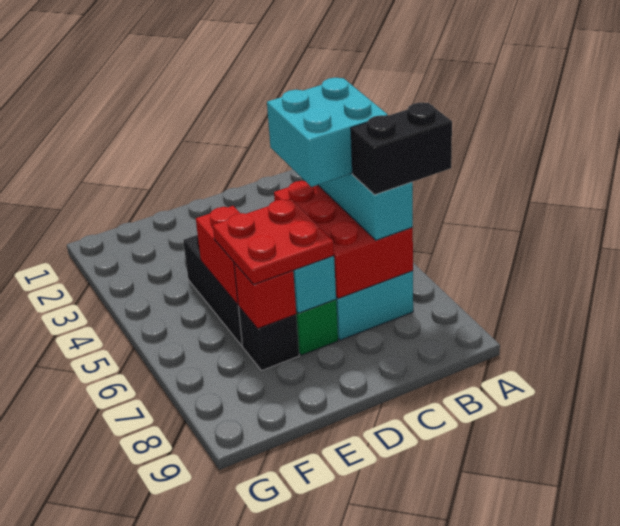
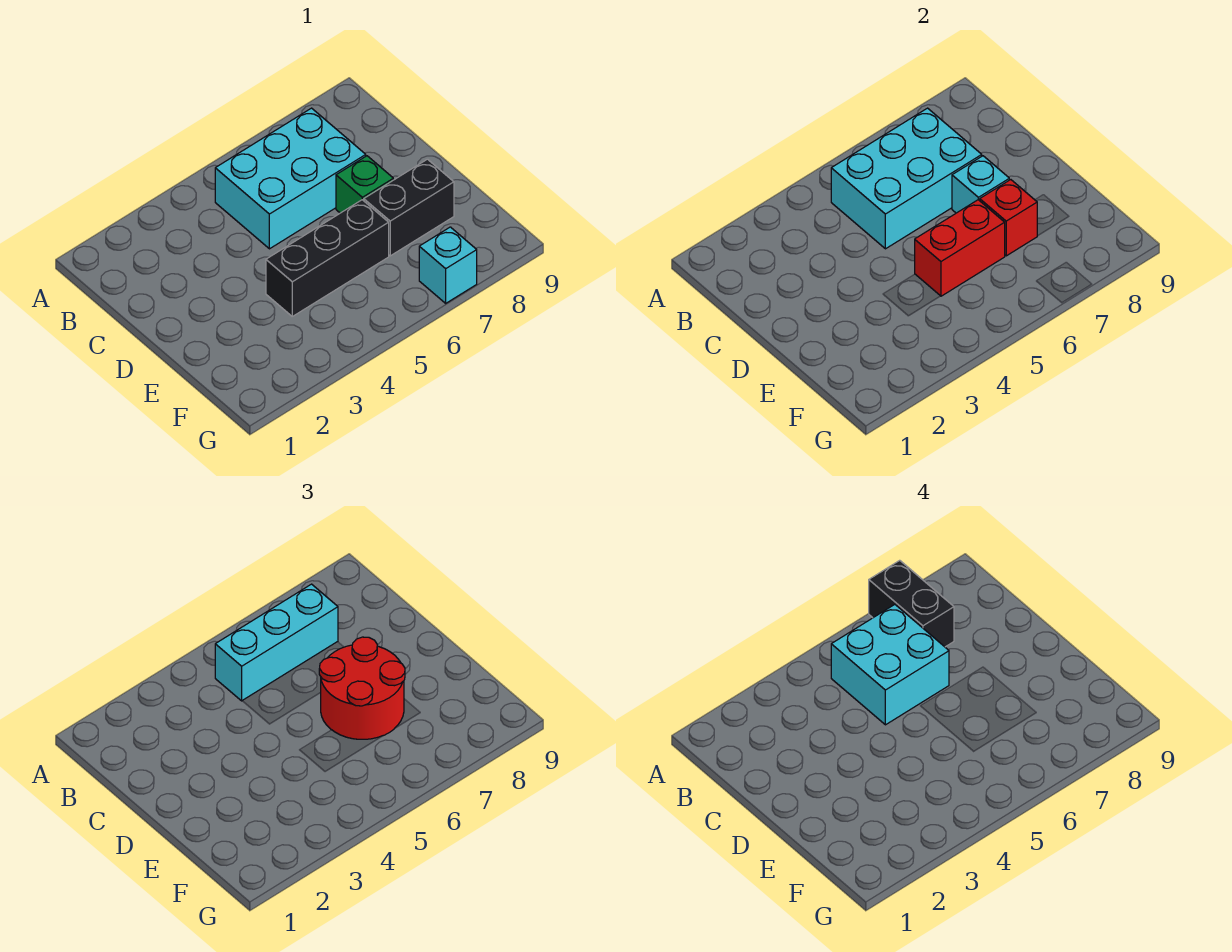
red brick B5:C7 level 2 -> cyan brick B5:C7 level 2
red plate D6:E7 level 3 -> red round brick D6:E7 level 3
black brick E7 level 1 -> black brick E7:E8 level 1
none -> cyan brick G7 level 1

